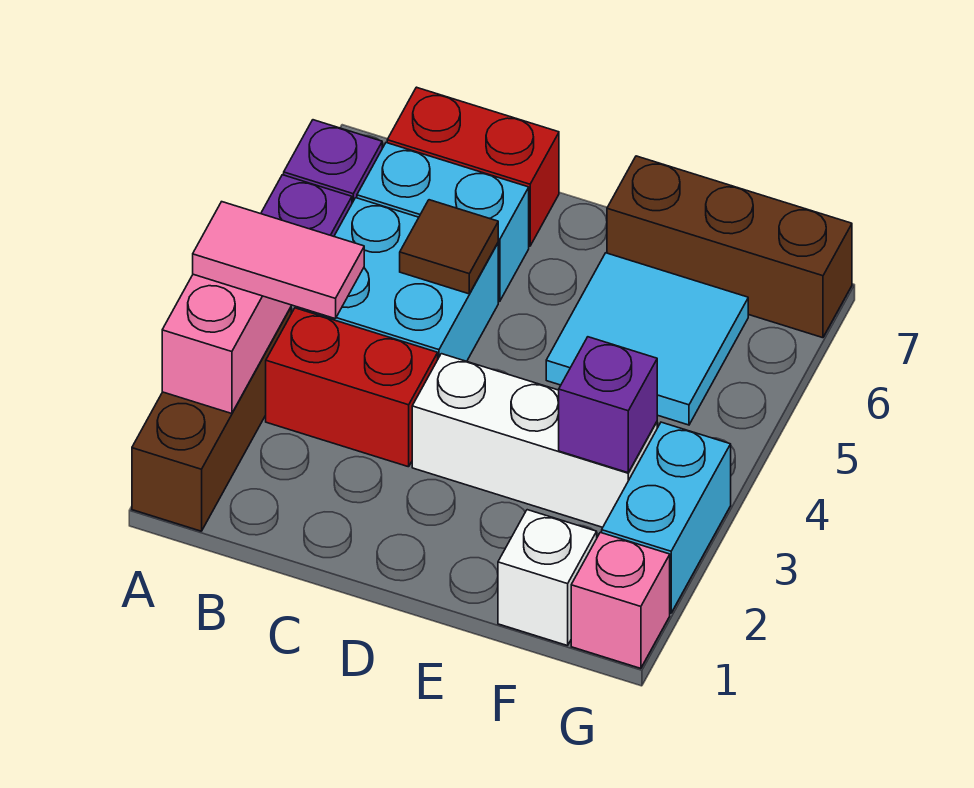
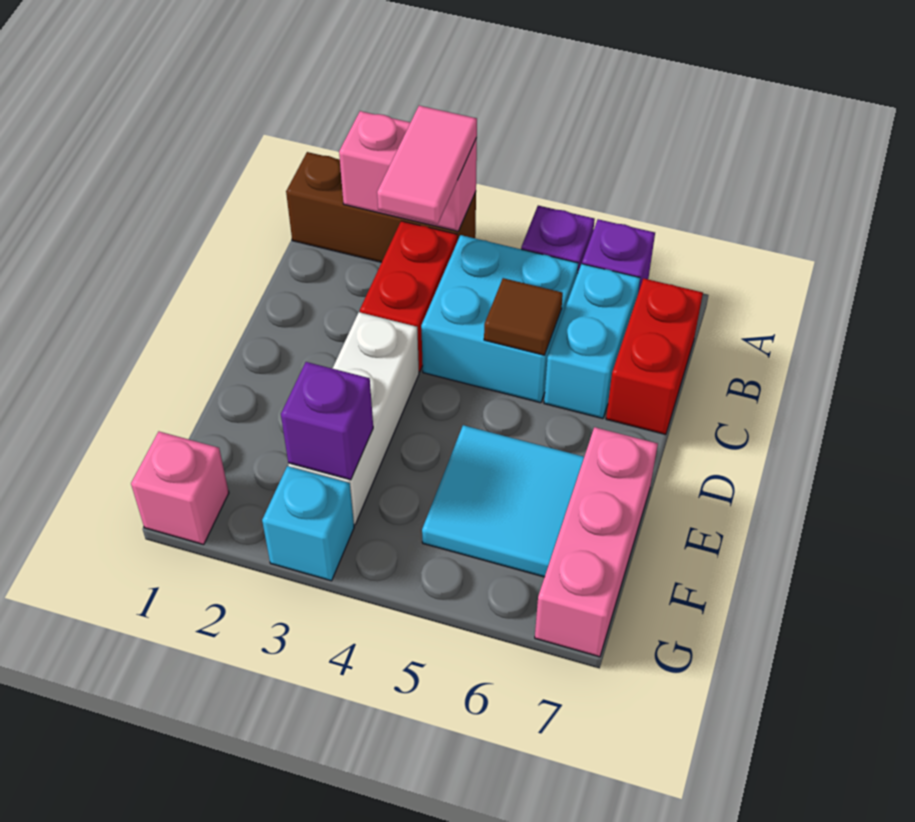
brown brick E7:G7 level 1 -> pink brick E7:G7 level 1
white brick F1 level 1 -> none
cyan brick G2:G3 level 1 -> cyan brick G3 level 1

